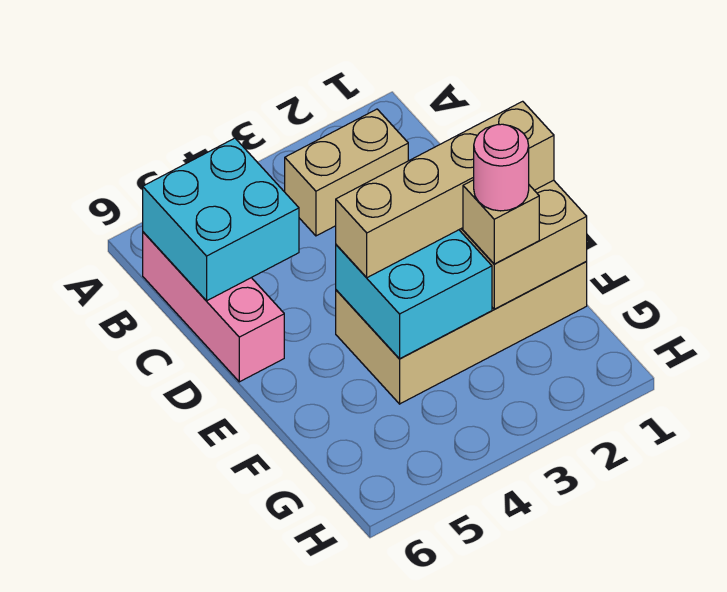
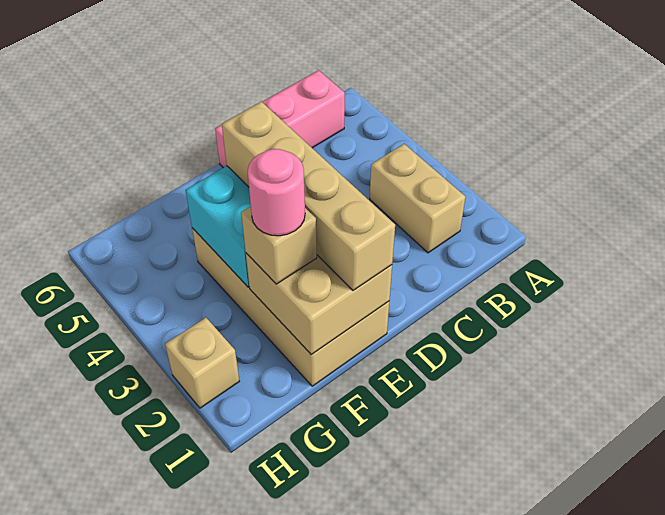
cyan brick B5:C6 level 2 -> none
none -> tan brick H2 level 1

